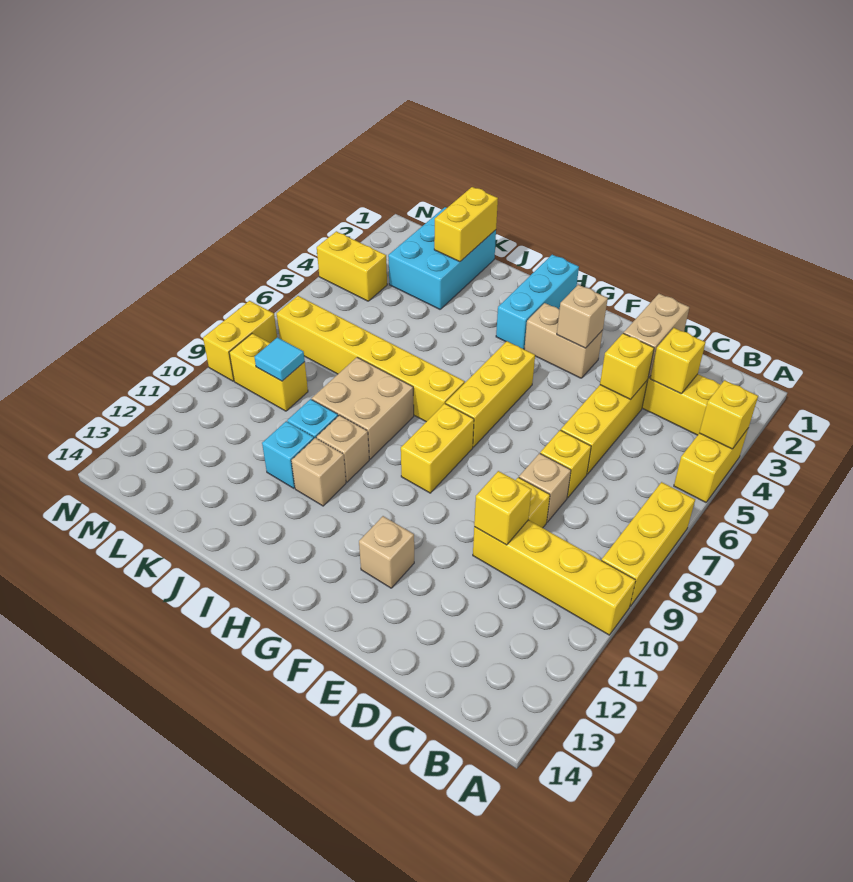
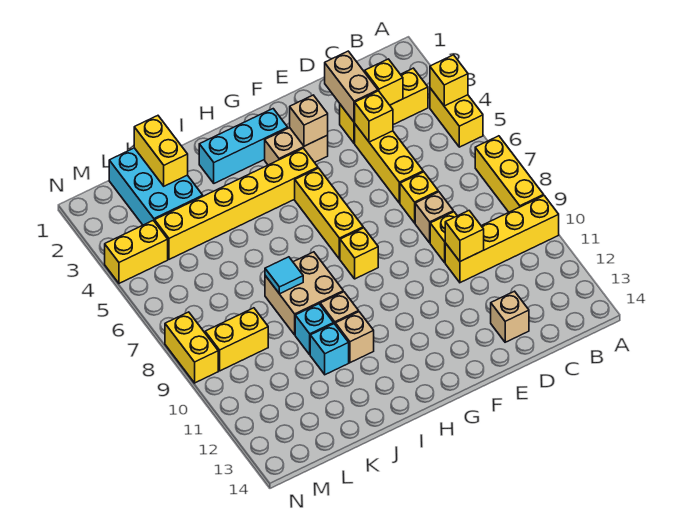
tan brick F12 level 1 -> tan brick D13 level 1
yellow brick G8:G9 level 1 -> yellow brick G8 level 1
cyan brick H1:H3 level 1 -> cyan brick G2:I2 level 1
yellow brick H7:M7 level 1 -> yellow brick G4:L4 level 1
cyan tile L9 level 2 -> cyan tile J8 level 2

